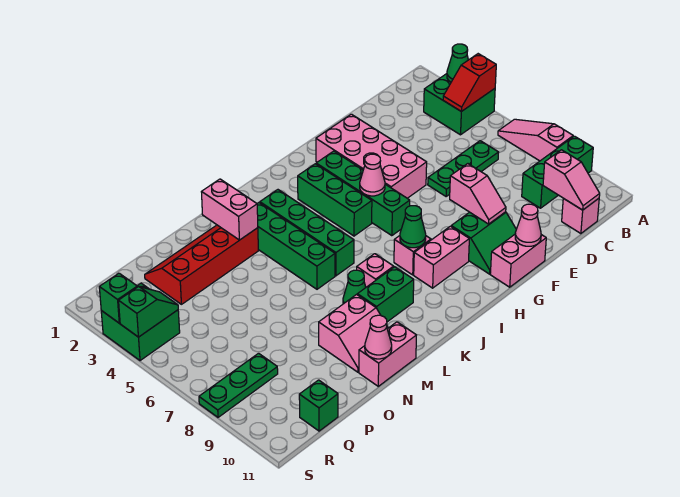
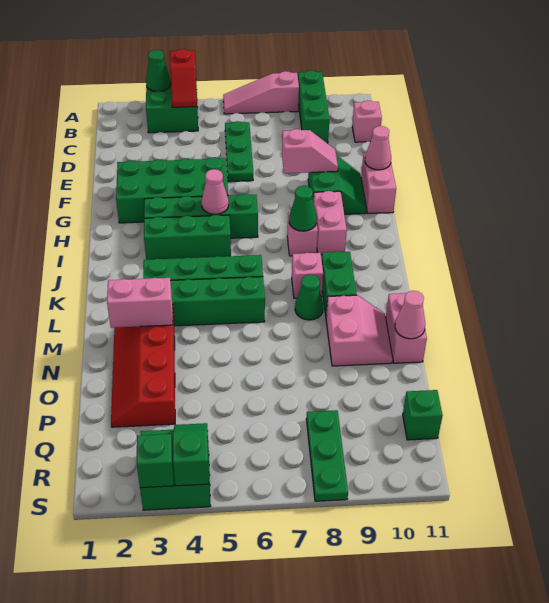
pink slope C10:C11 level 2 top 10 -> none
pink brick F2:G5 level 1 -> green brick F2:G5 level 1

